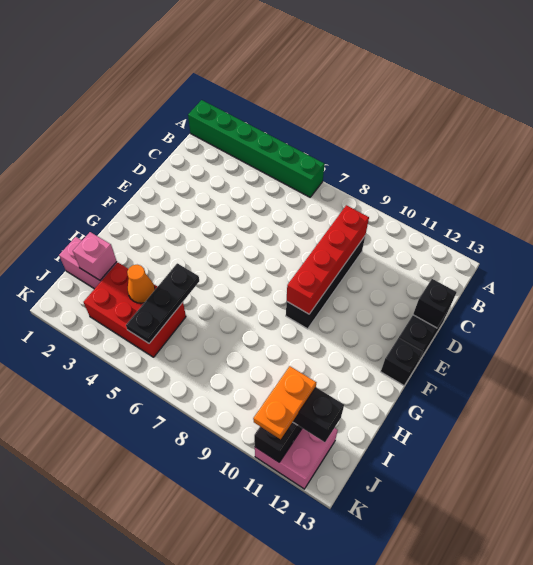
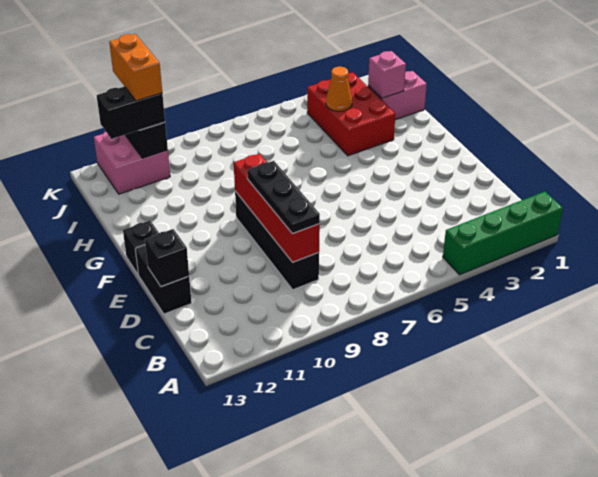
green brick A1:A6 level 1 -> green brick A1:A4 level 1
black plate H5:J5 level 2 -> black plate C9:E9 level 3
red brick I3:J5 level 1 -> red brick H3:J4 level 1
orange plate J11:K11 level 4 -> orange brick J11:K11 level 4

